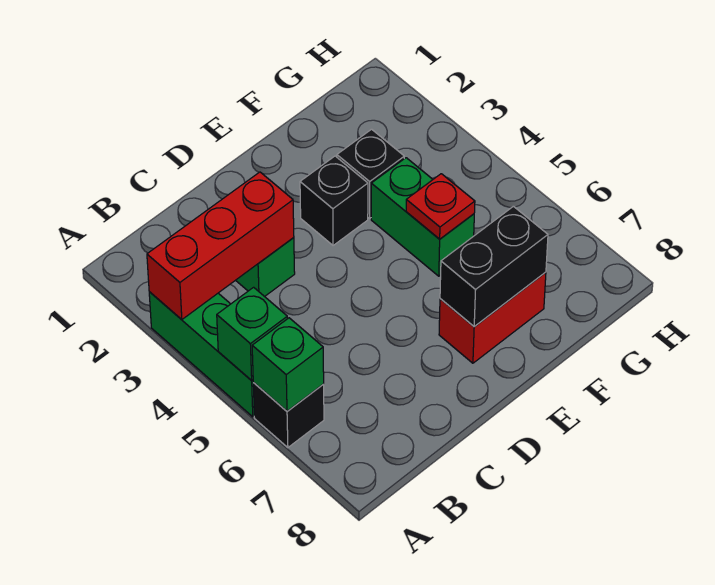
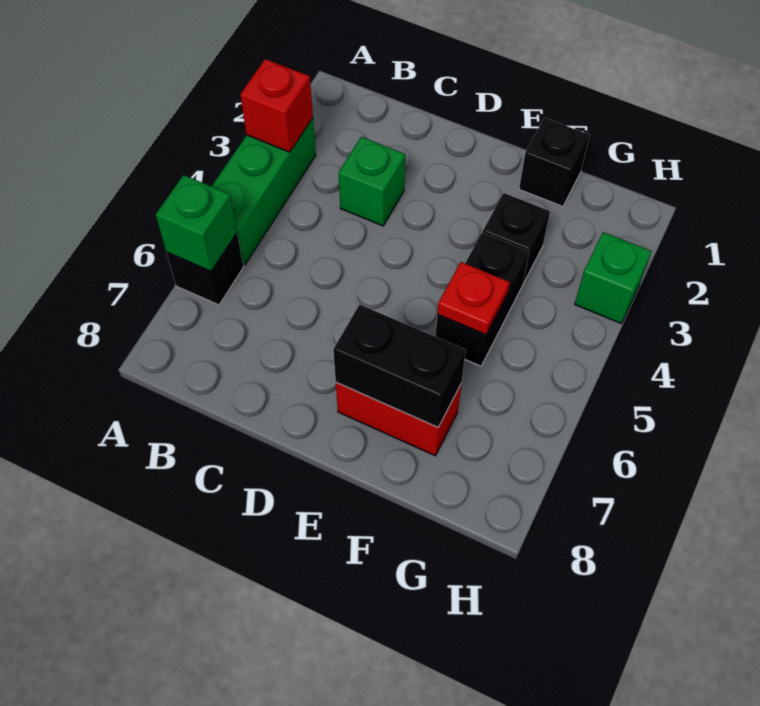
red brick A3:C3 level 2 -> red brick A3 level 2
green brick A5 level 2 -> green brick H3 level 1
black brick E3 level 1 -> black brick F1 level 1
green brick F4:F5 level 1 -> black brick F4:F5 level 1

